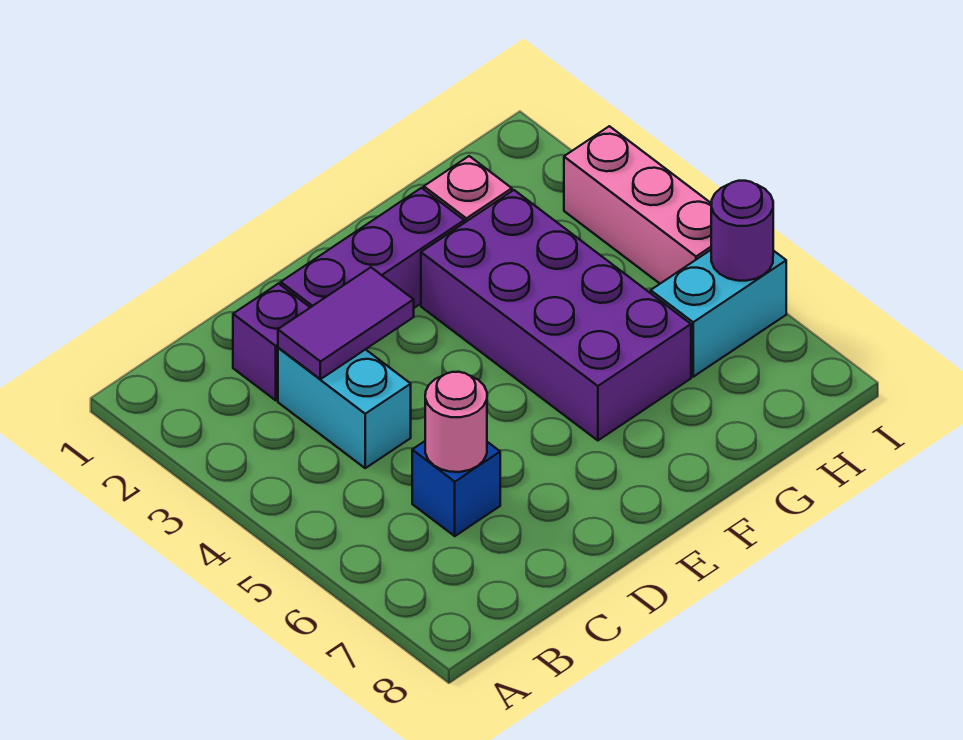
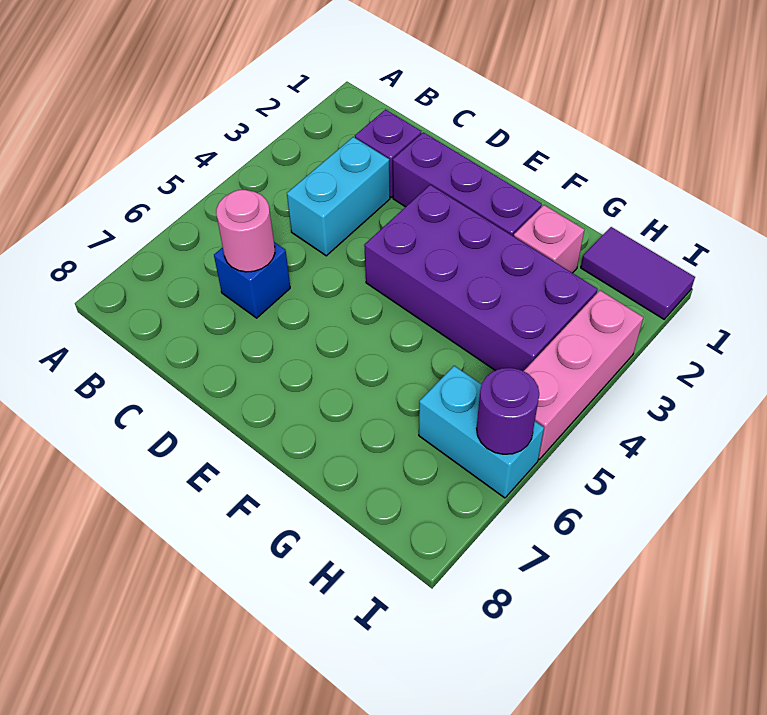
purple tile C3:D3 level 2 -> purple tile H1:I1 level 1
purple brick F3:G6 level 1 -> purple brick E3:H4 level 1

